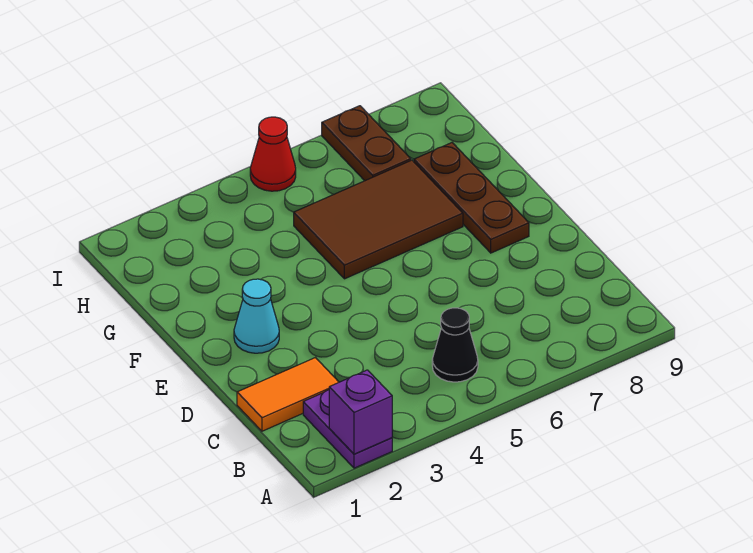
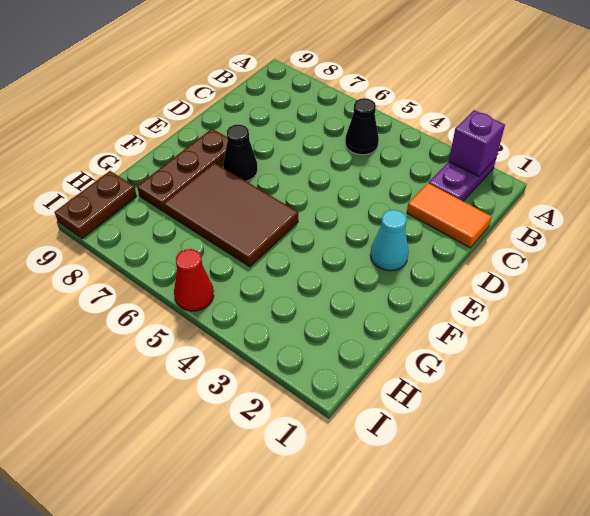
none -> black cone E7 level 1
brown plate H7:I7 level 1 -> brown plate H9:I9 level 1

